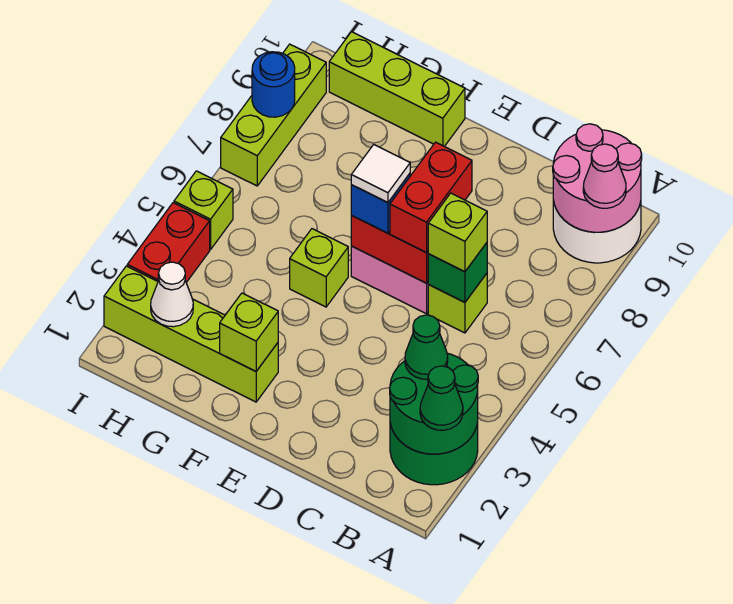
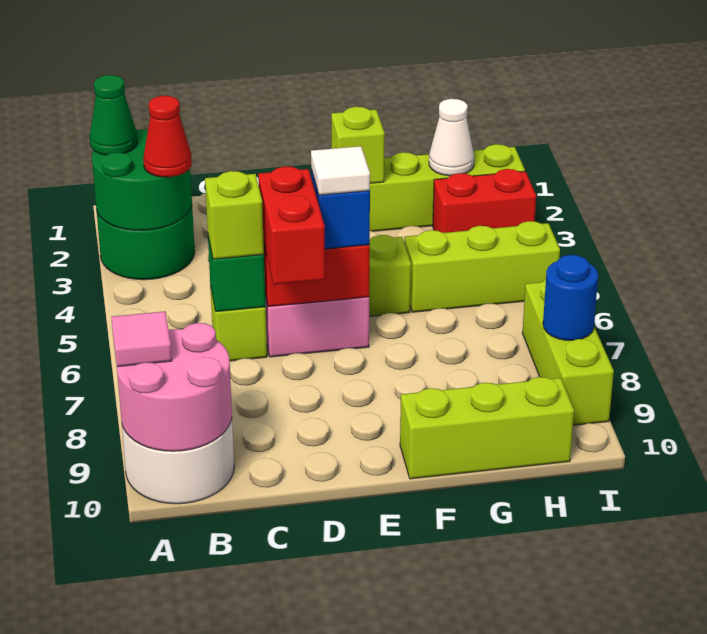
pink cone A9 level 3 -> pink tile A9 level 3
green cone B3 level 3 -> red cone B3 level 3
red brick I3:I4 level 1 -> red brick H3:I3 level 1
lime brick I5 level 1 -> lime brick G5:I5 level 1

